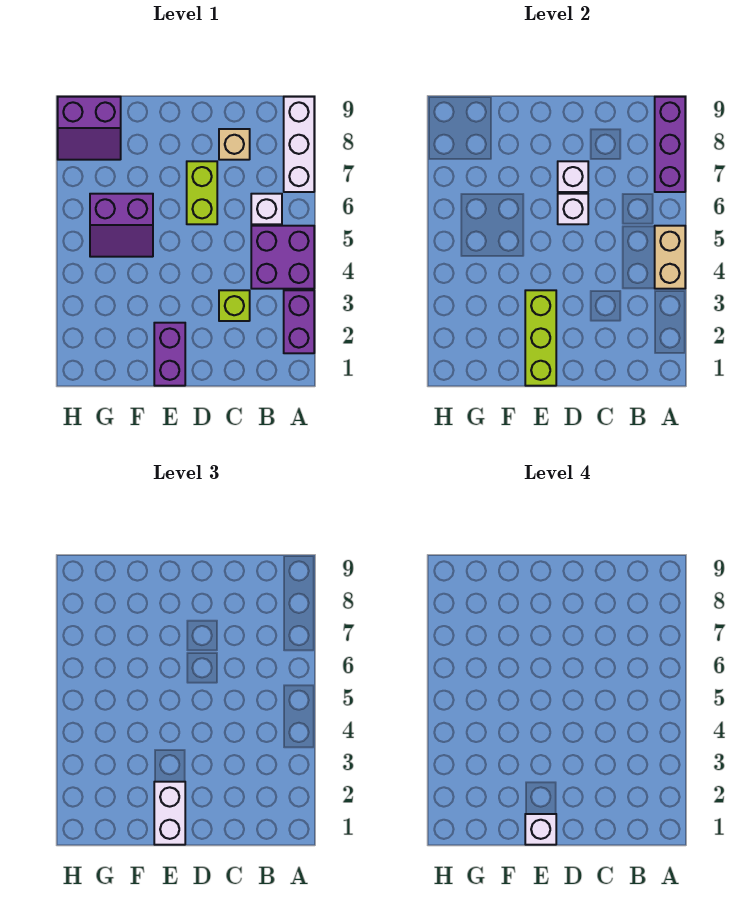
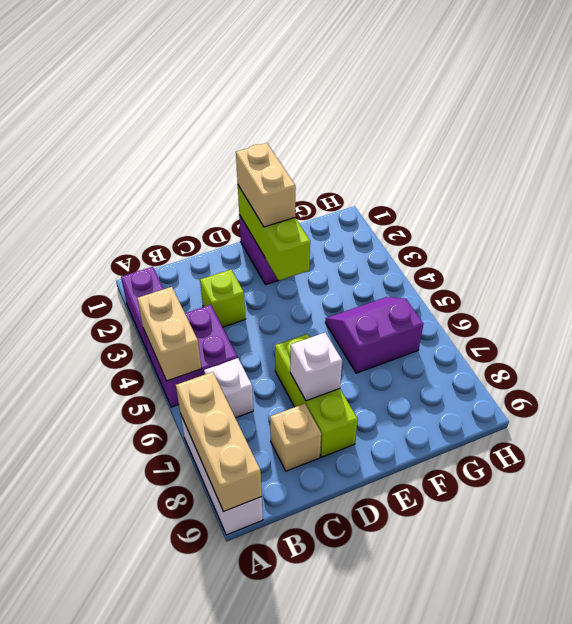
purple brick A7:A9 level 2 -> tan brick A7:A9 level 2
lime brick D6:D7 level 1 -> lime brick D6:D8 level 1
white brick D6 level 2 -> none
white brick E1:E2 level 3 -> tan brick E1:E2 level 3
white brick E1 level 4 -> none
purple slope G8:H9 level 1 top 9 -> none

